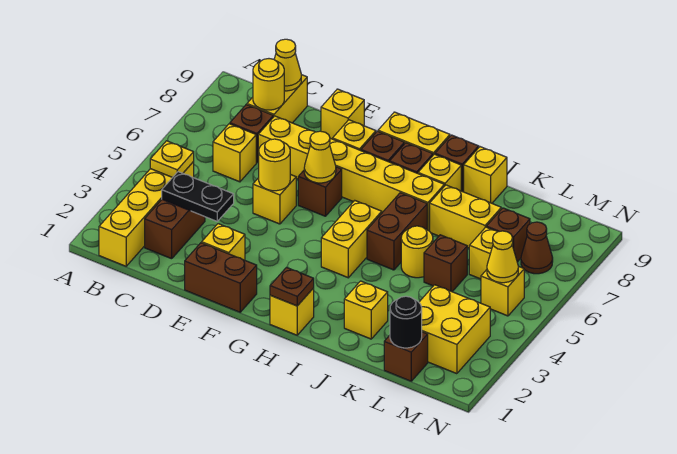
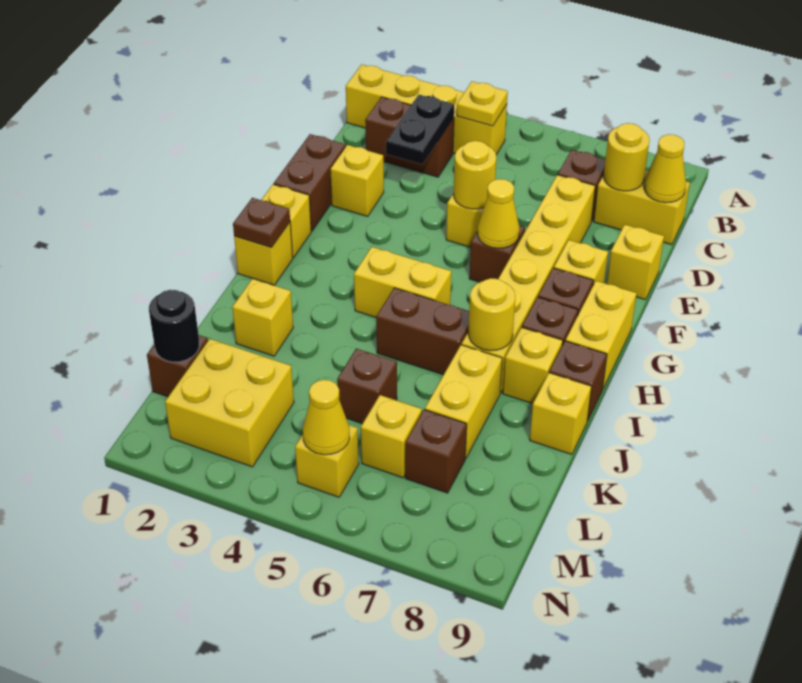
yellow brick C6 level 1 -> yellow brick G1 level 1
yellow round brick J5 level 1 -> yellow round brick I7 level 2
brown cone M7 level 1 -> none

